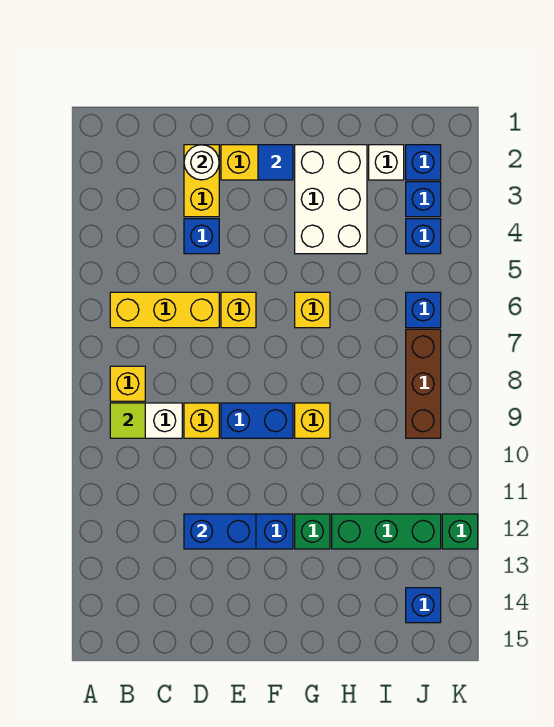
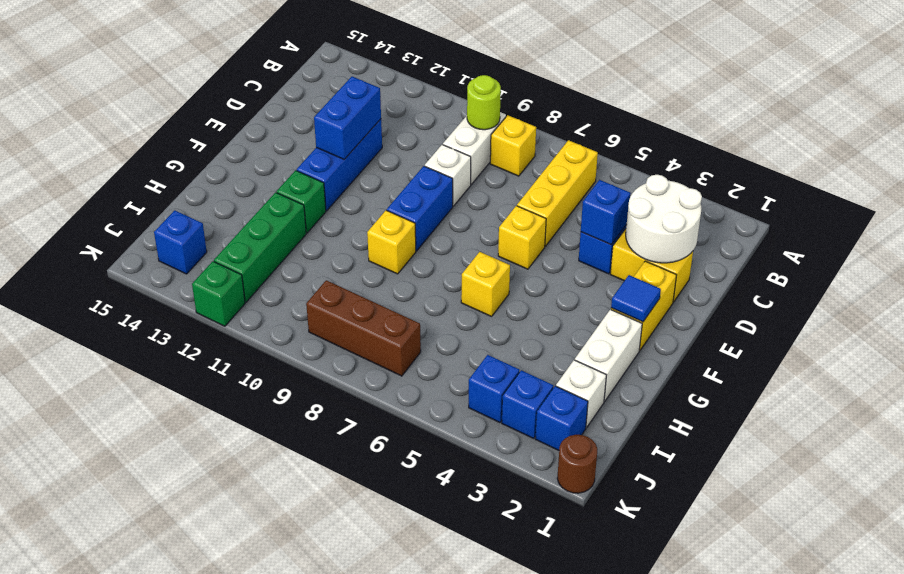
lime tile B9 level 2 -> lime round brick B9 level 2
white round brick D2 level 2 -> white round brick C2:D3 level 2
yellow brick D9 level 1 -> white brick D9 level 1
white brick G2:H4 level 1 -> white brick G2:H2 level 1
blue brick J6 level 1 -> blue brick D4 level 2
none -> brown round brick K1 level 1

